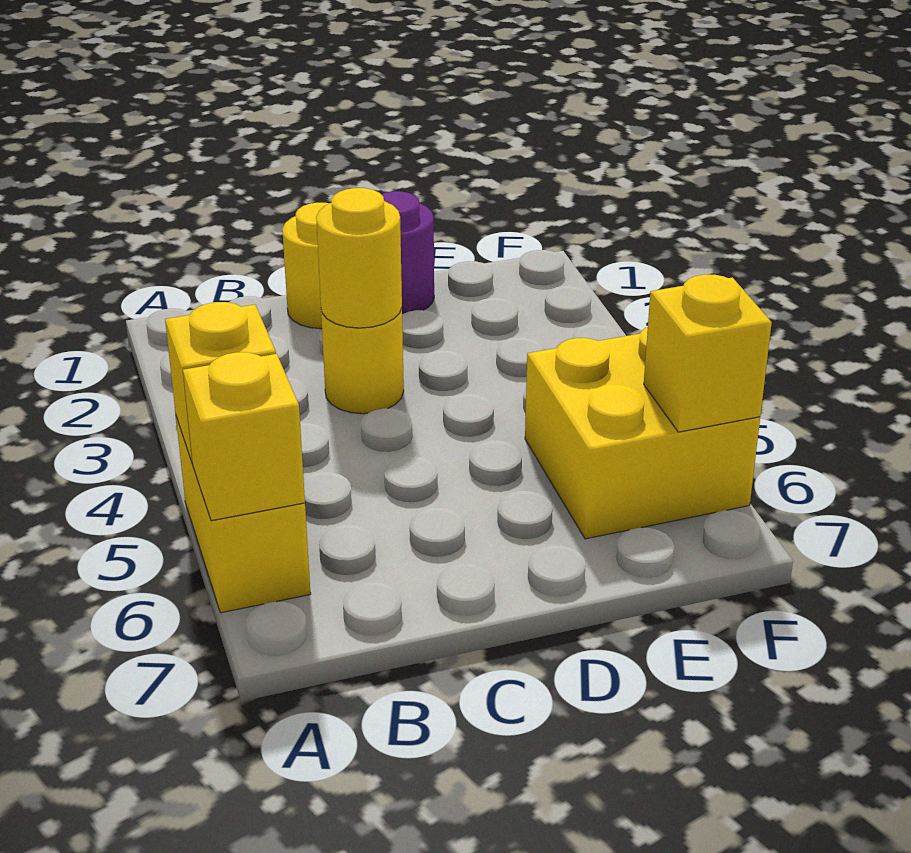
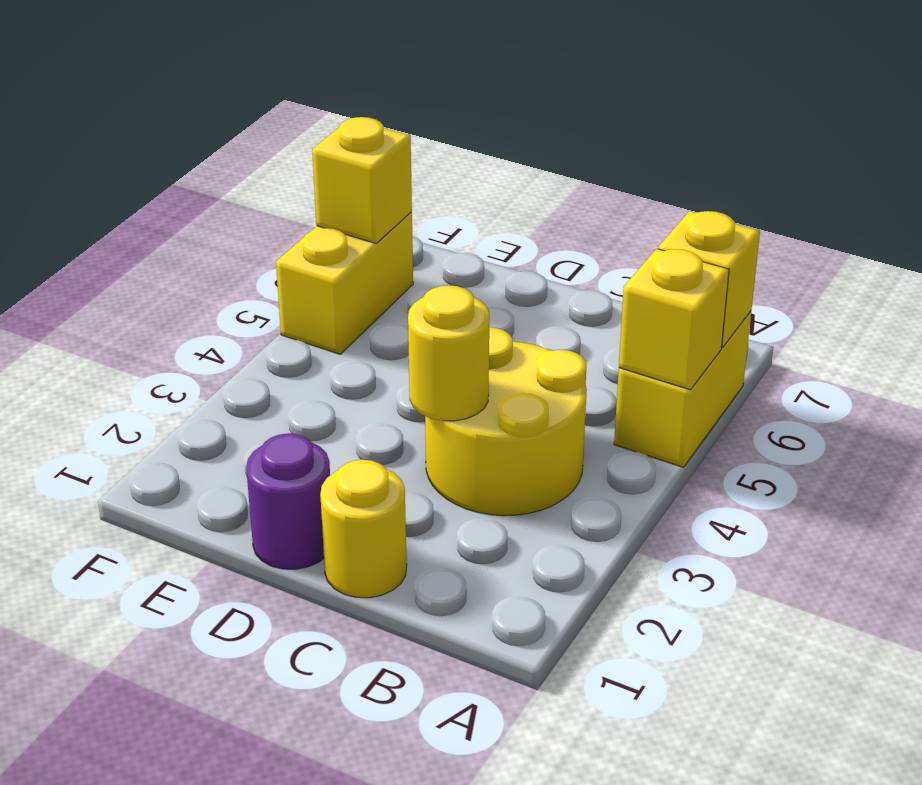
yellow round brick C3 level 1 -> yellow round brick B3:C4 level 1
yellow brick E5:F6 level 1 -> yellow brick F5:F6 level 1

